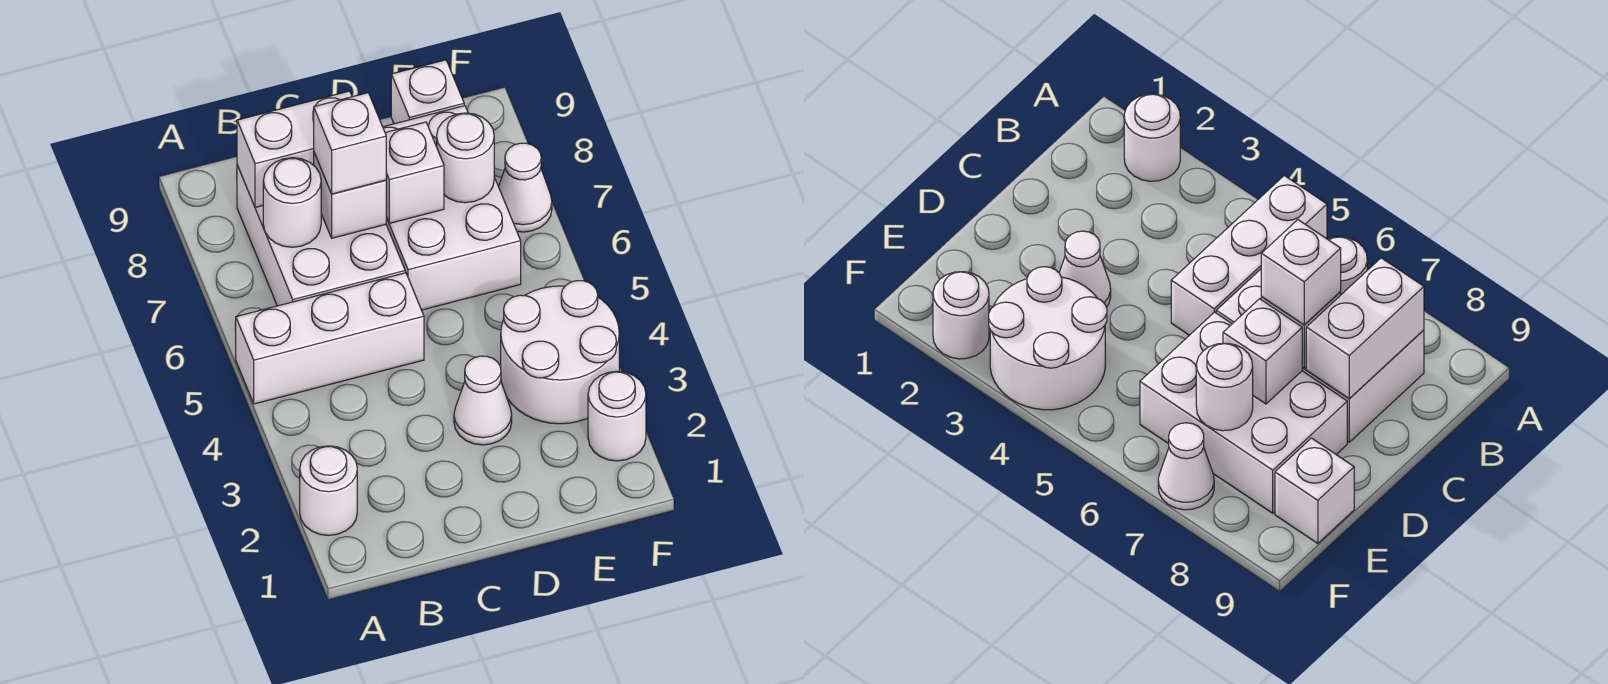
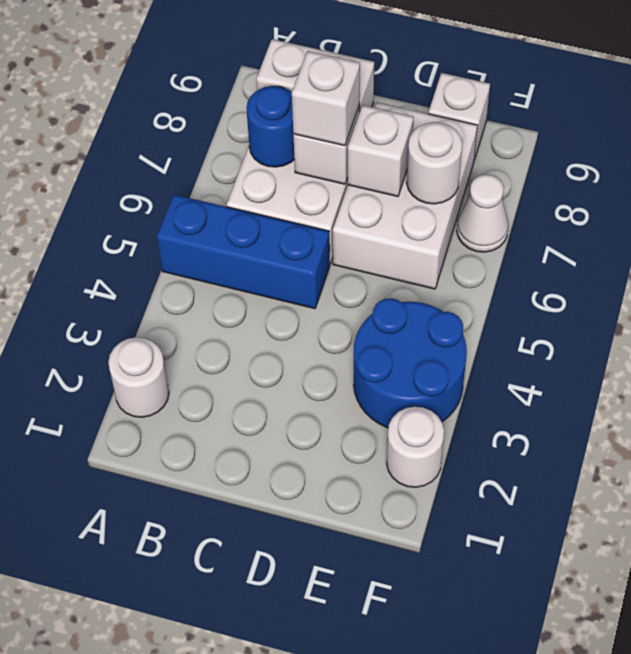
white brick A5:C5 level 1 -> blue brick A5:C5 level 1
white round brick B7 level 2 -> blue round brick B7 level 2
white cone D3 level 1 -> none
white round brick E3:F4 level 1 -> blue round brick E3:F4 level 1

